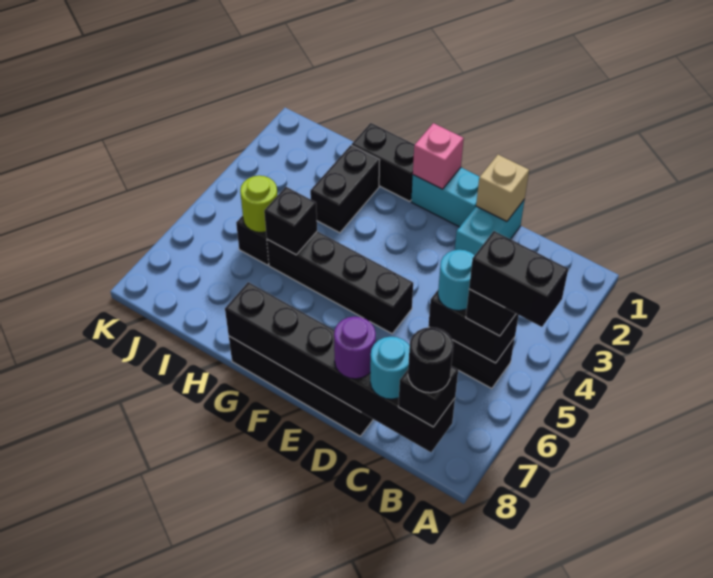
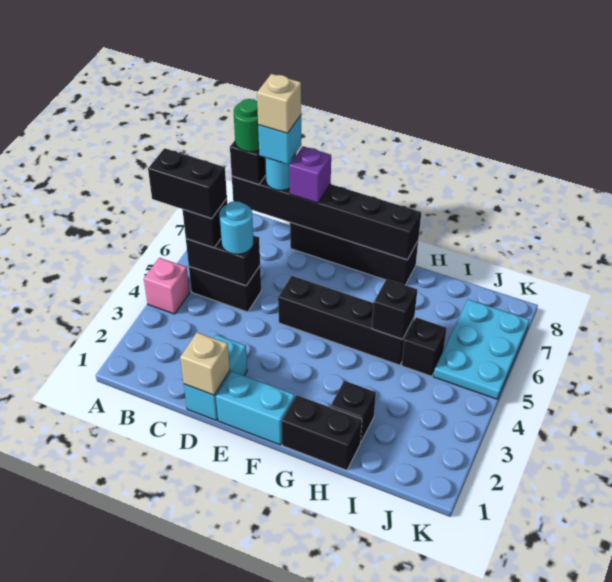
black round brick B8 level 4 -> green round brick B8 level 4
none -> cyan brick C8 level 4
none -> tan brick C8 level 5
purple round brick D8 level 3 -> purple brick D8 level 3
pink brick F1 level 2 -> pink brick A4 level 1
black brick H2:H3 level 1 -> black brick H2 level 1
lime round brick I5 level 2 -> none
none -> cyan plate J5:K7 level 1

